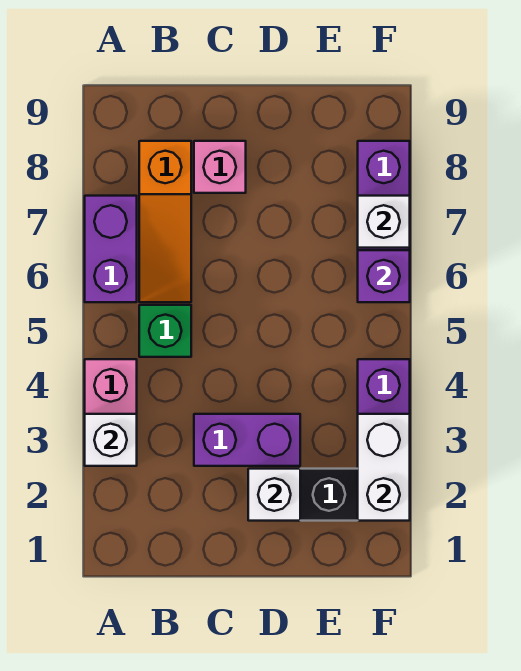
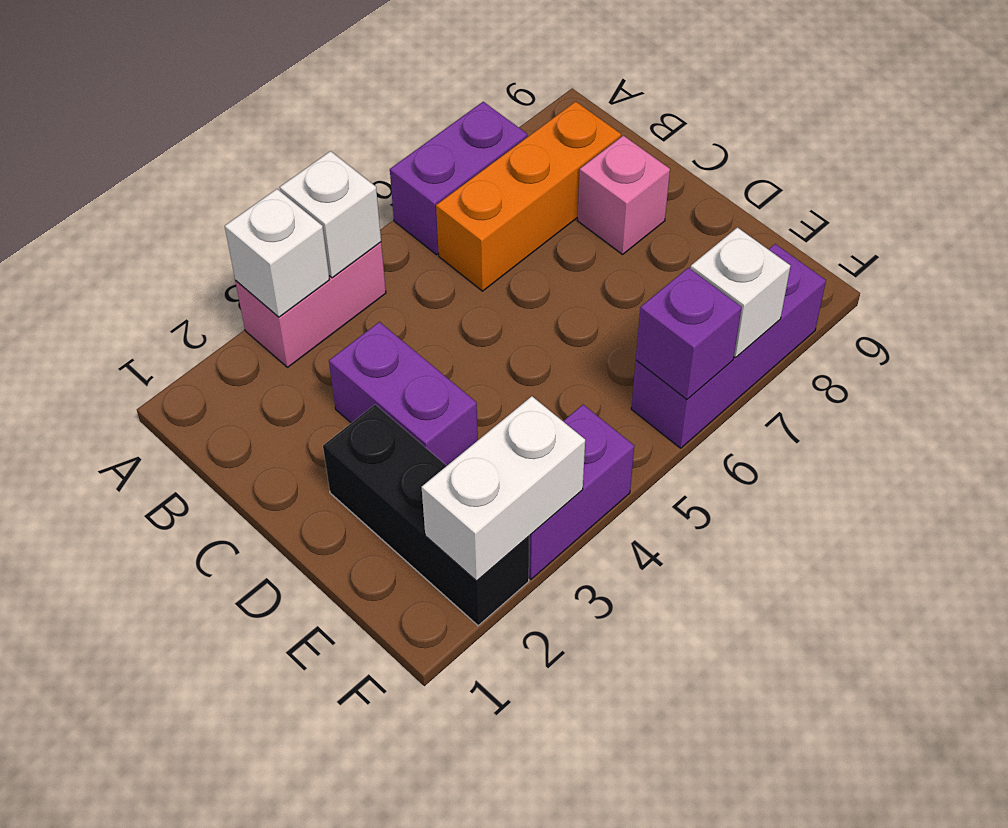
green brick B5 level 1 -> none
orange slope B6:B8 level 1 top 8 -> orange brick B6:B8 level 1
white brick D2 level 2 -> white brick A4 level 2

